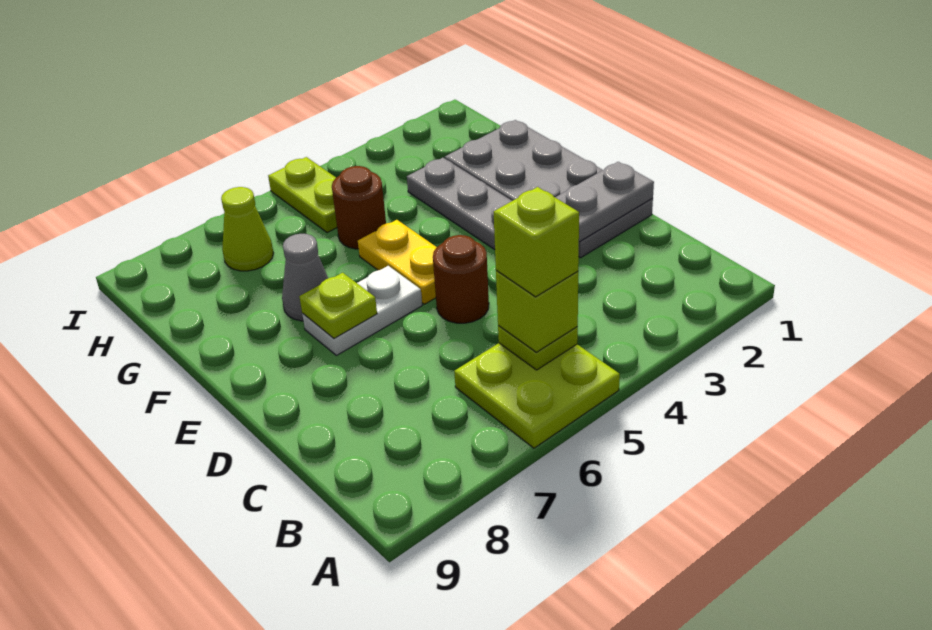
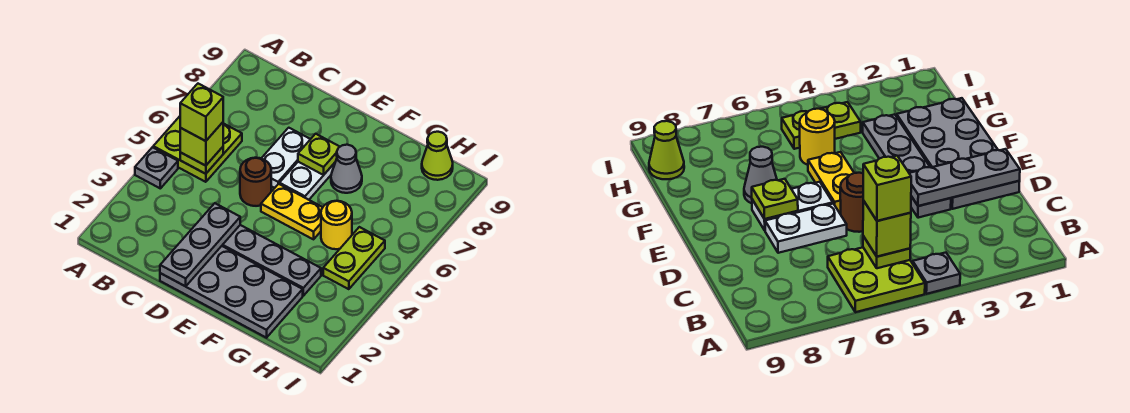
none -> grey plate A4 level 1
none -> white plate D6:D7 level 1
brown round brick G5 level 1 -> yellow round brick G5 level 1
lime plate H5:I5 level 1 -> lime plate H4:H5 level 1
lime cone H7 level 1 -> lime cone H9 level 1

